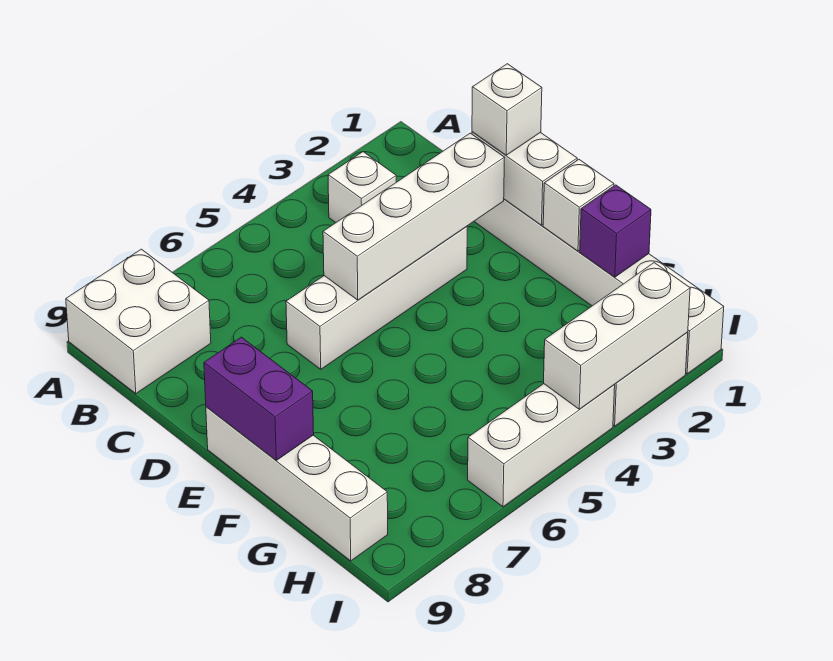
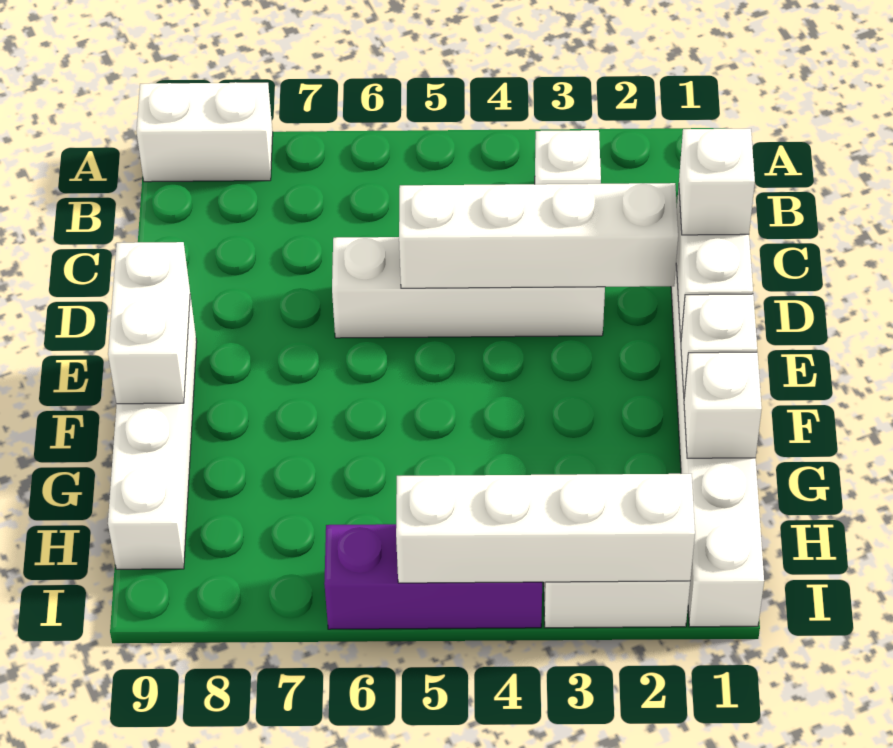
white brick A8:B9 level 1 -> white brick A8:A9 level 1
purple brick E9:F9 level 2 -> white brick E9:F9 level 2
purple brick G1 level 2 -> white brick G1 level 2
white brick I2:I4 level 2 -> white brick I2:I5 level 2
white brick I4:I6 level 1 -> purple brick I4:I6 level 1

